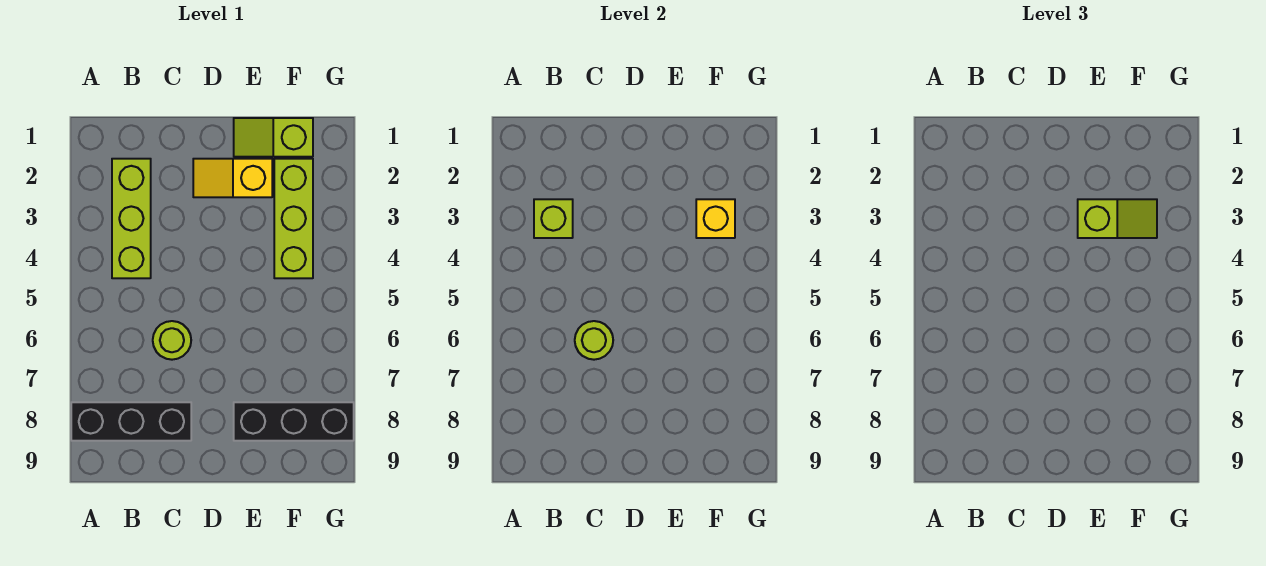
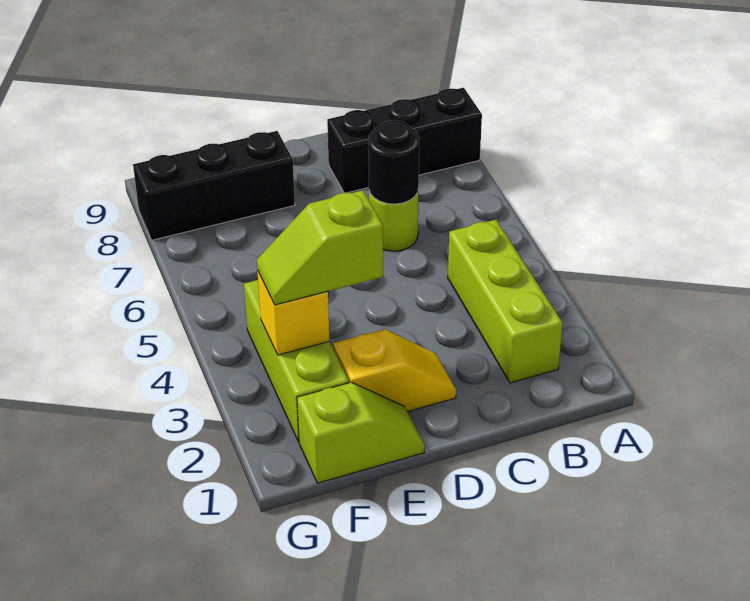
lime brick B3 level 2 -> none
lime round brick C6 level 2 -> black round brick C6 level 2

